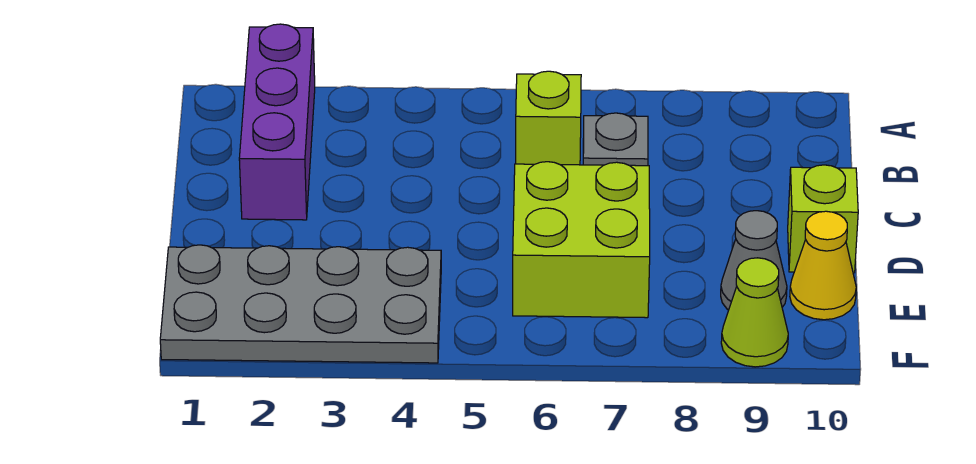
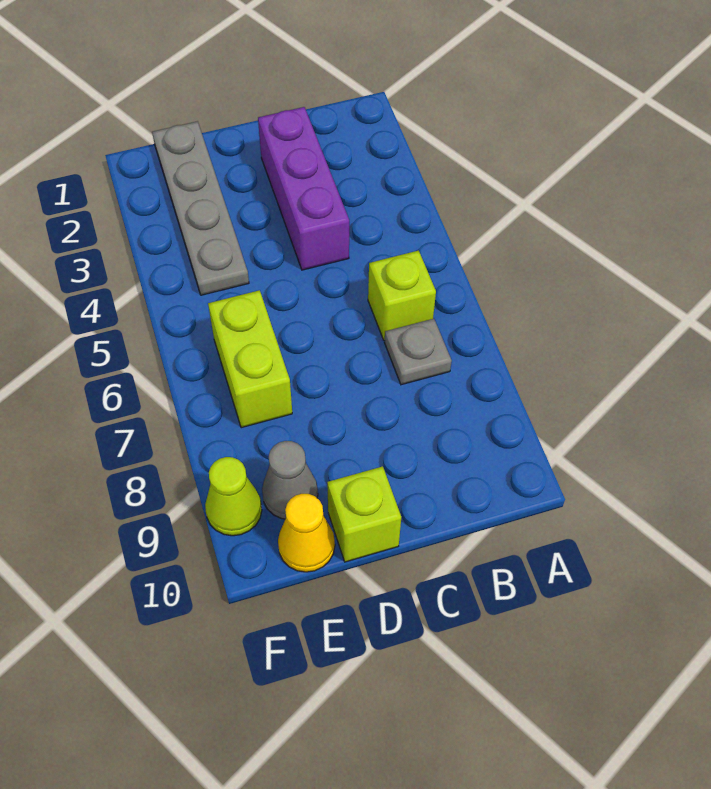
purple brick A2:C2 level 1 -> purple brick C2:C4 level 1
lime brick D6:E7 level 1 -> lime brick E6:E7 level 1
grey plate E1:F4 level 1 -> grey plate E1:E4 level 1

